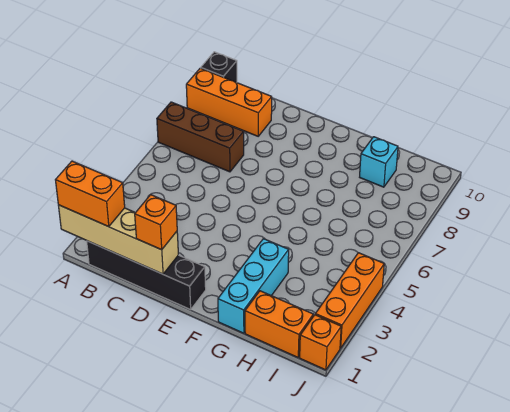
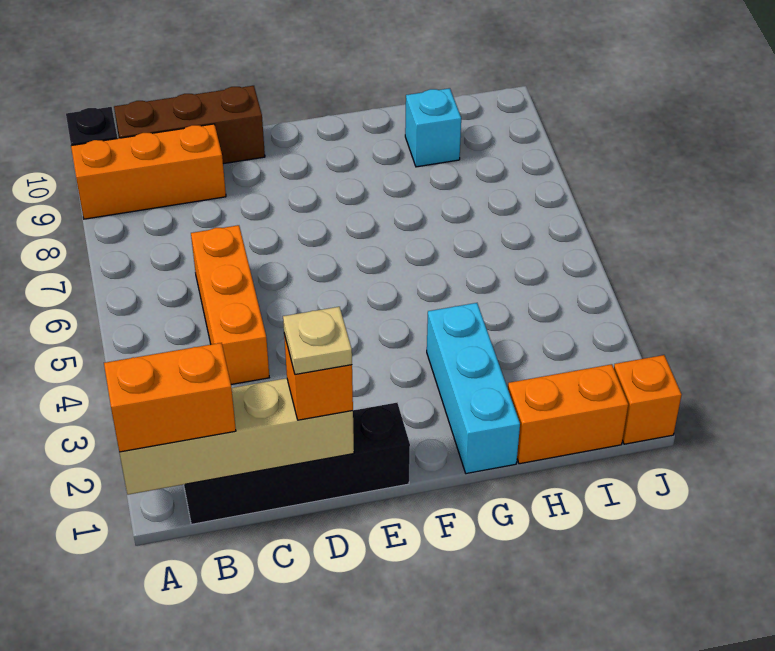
brown brick A7:C7 level 1 -> brown brick B10:D10 level 1
none -> tan plate D1 level 4
orange brick J2:J4 level 1 -> orange brick C4:C6 level 1

